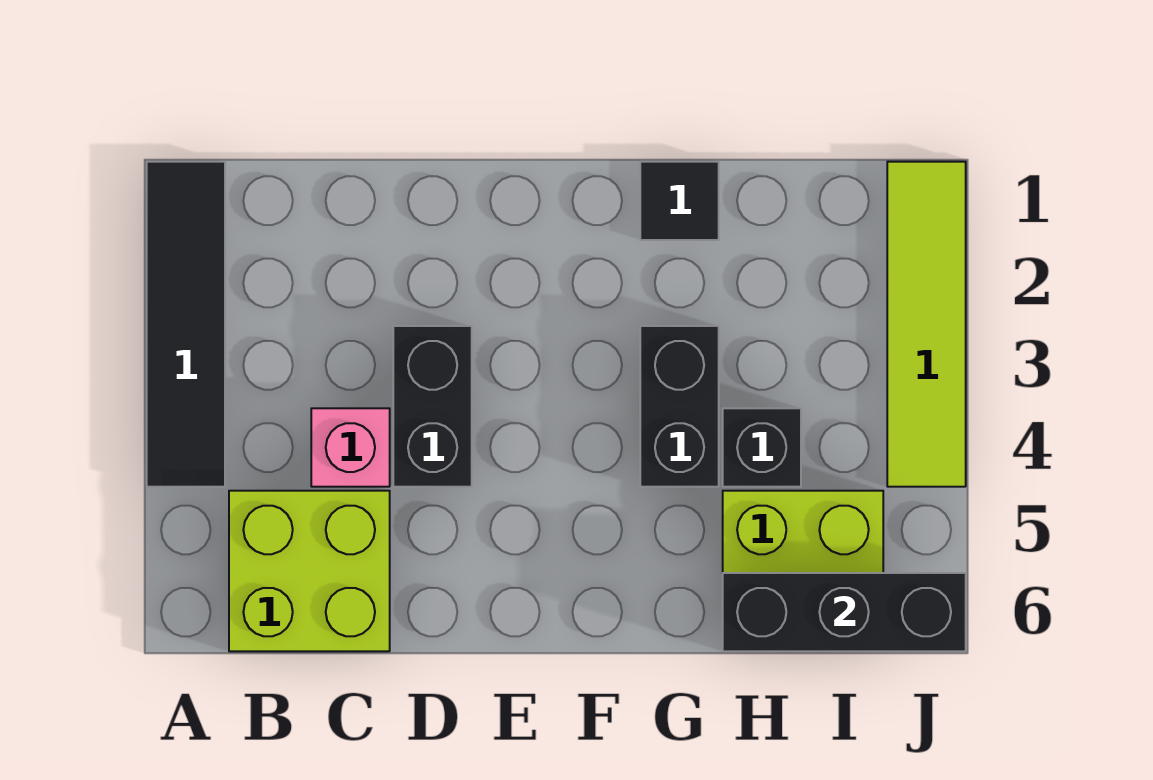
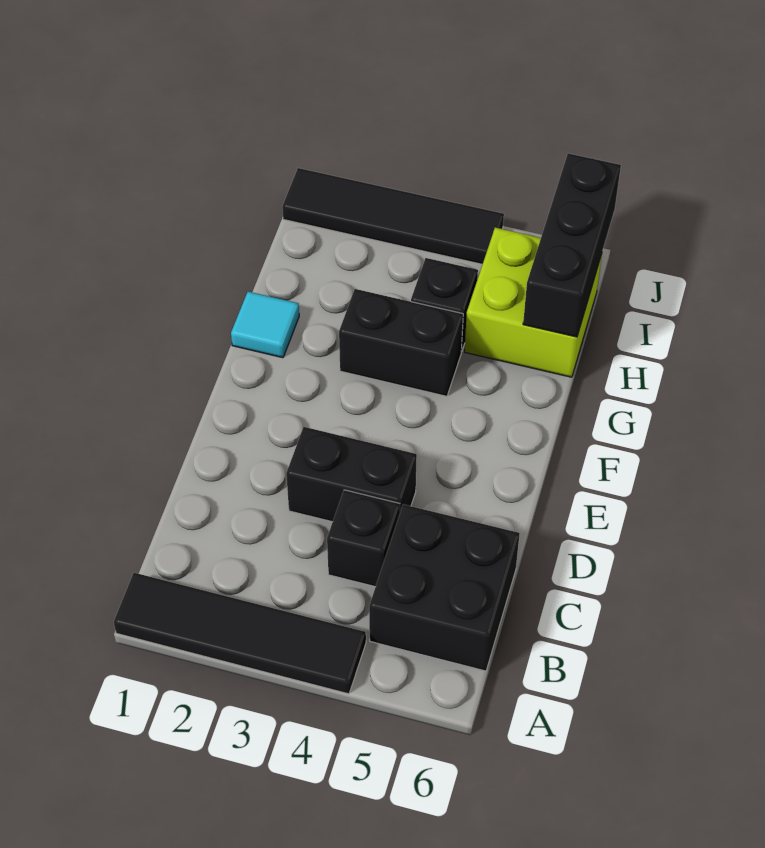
lime brick B5:C6 level 1 -> black brick B5:C6 level 1
pink brick C4 level 1 -> black brick C4 level 1
black tile G1 level 1 -> cyan tile G1 level 1
lime tile J1:J4 level 1 -> black tile J1:J4 level 1

